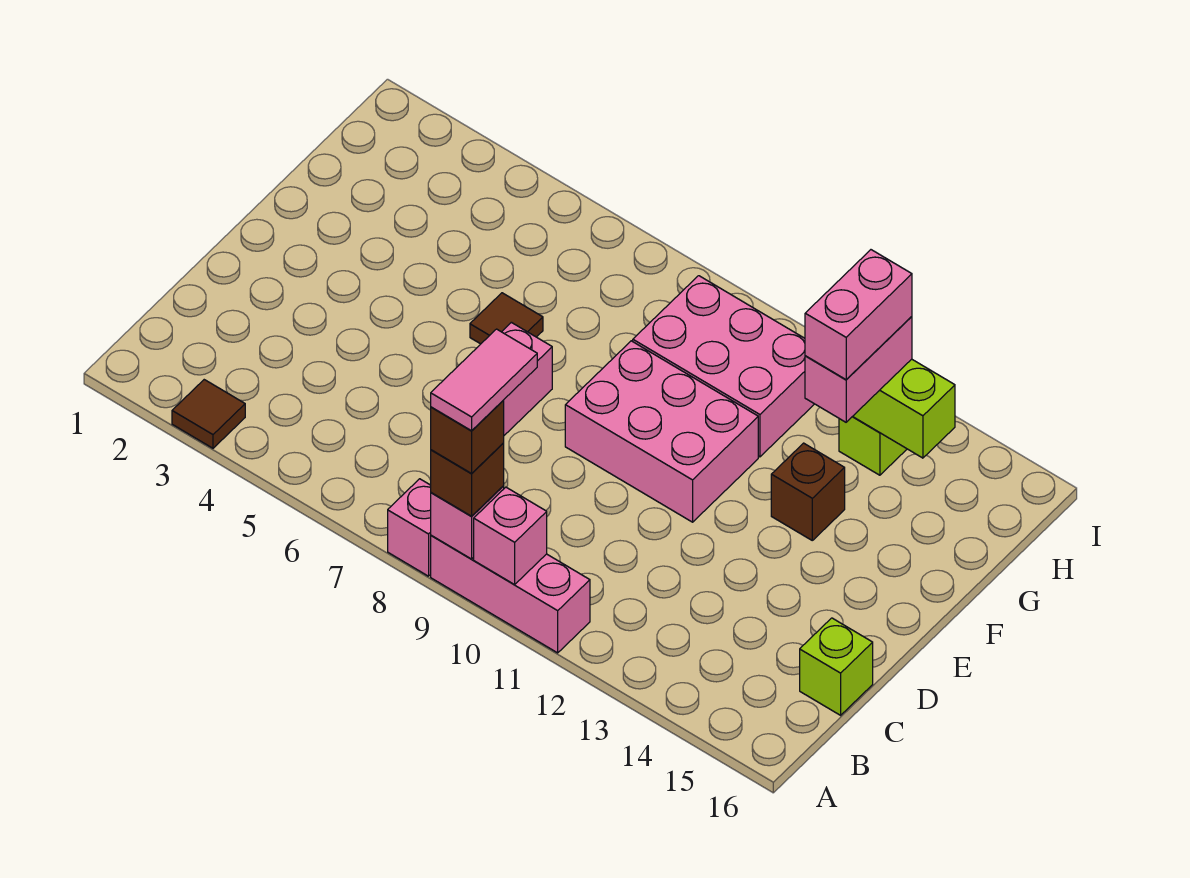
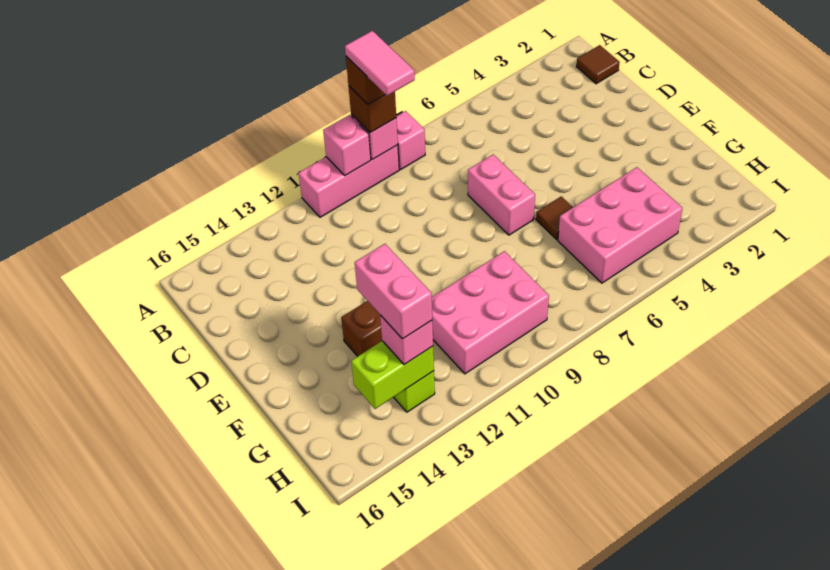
brown tile A3 level 1 -> brown tile B1 level 1
lime brick C16 level 1 -> none
pink brick E9:F11 level 1 -> pink brick G4:H6 level 1
pink brick G13:H13 level 3 -> pink brick H13 level 3

